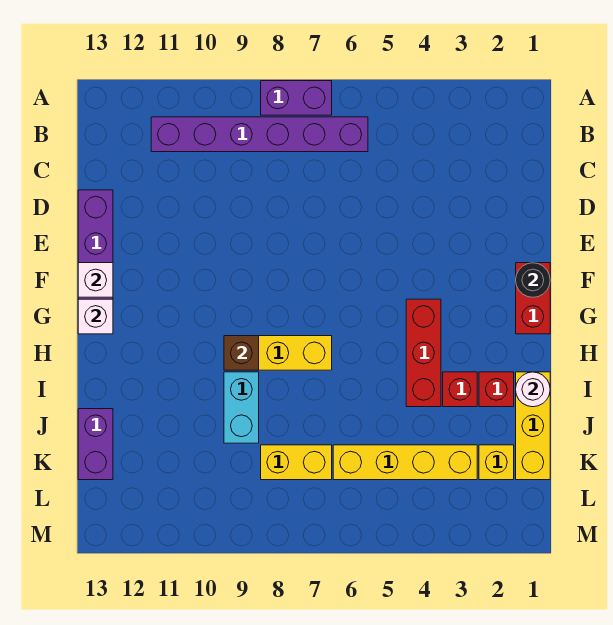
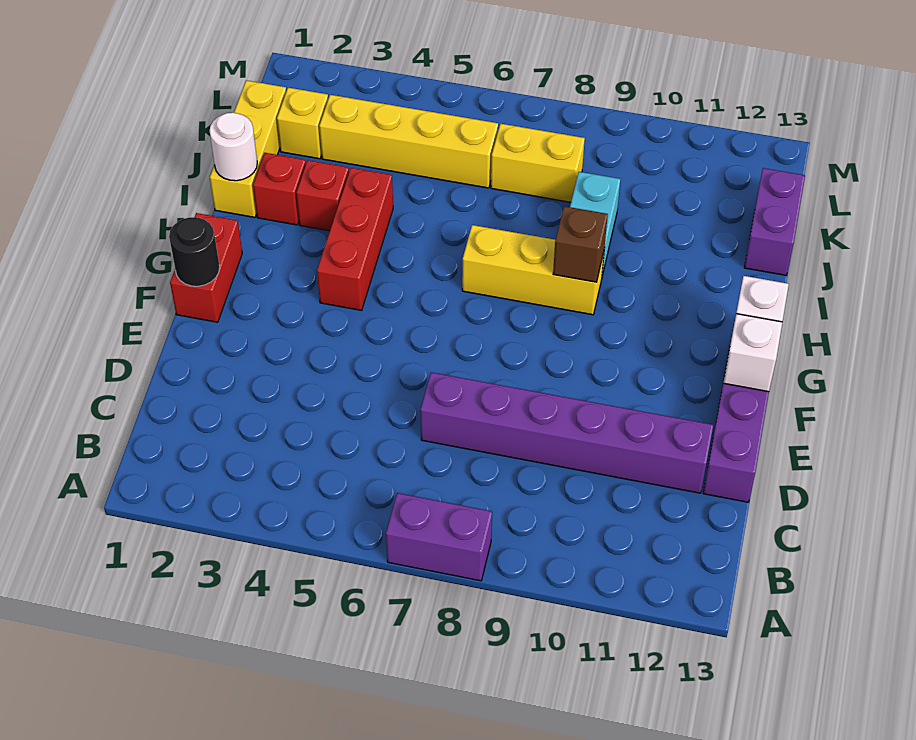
purple brick B6:B11 level 1 -> purple brick D7:D12 level 1

